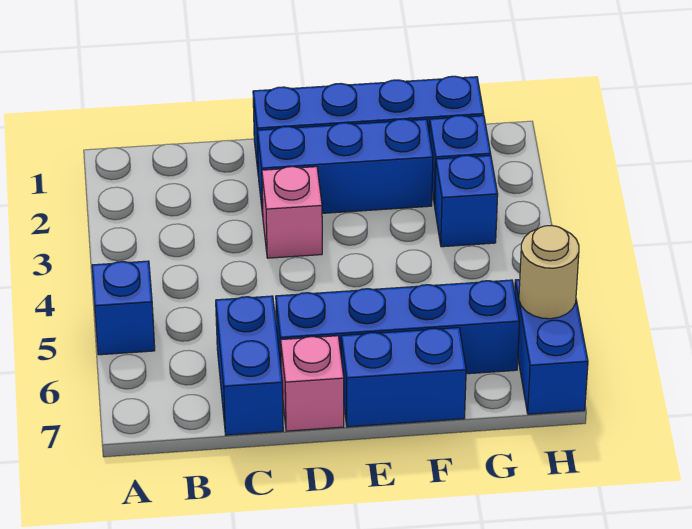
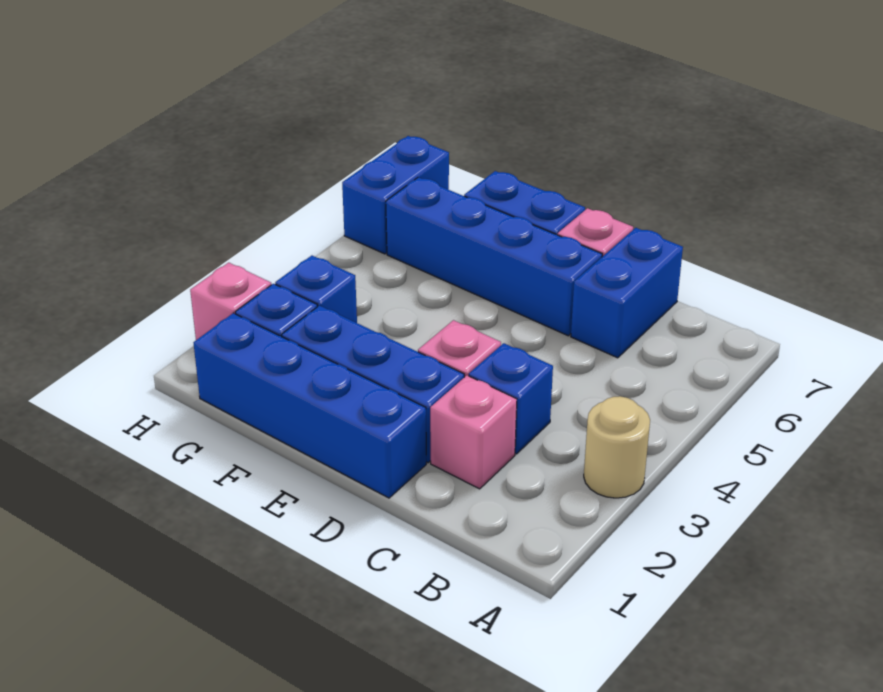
blue brick A5 level 1 -> blue brick C3 level 1
none -> pink brick C2 level 1
none -> pink brick H2 level 1
tan round brick H6 level 2 -> tan round brick A3 level 1

